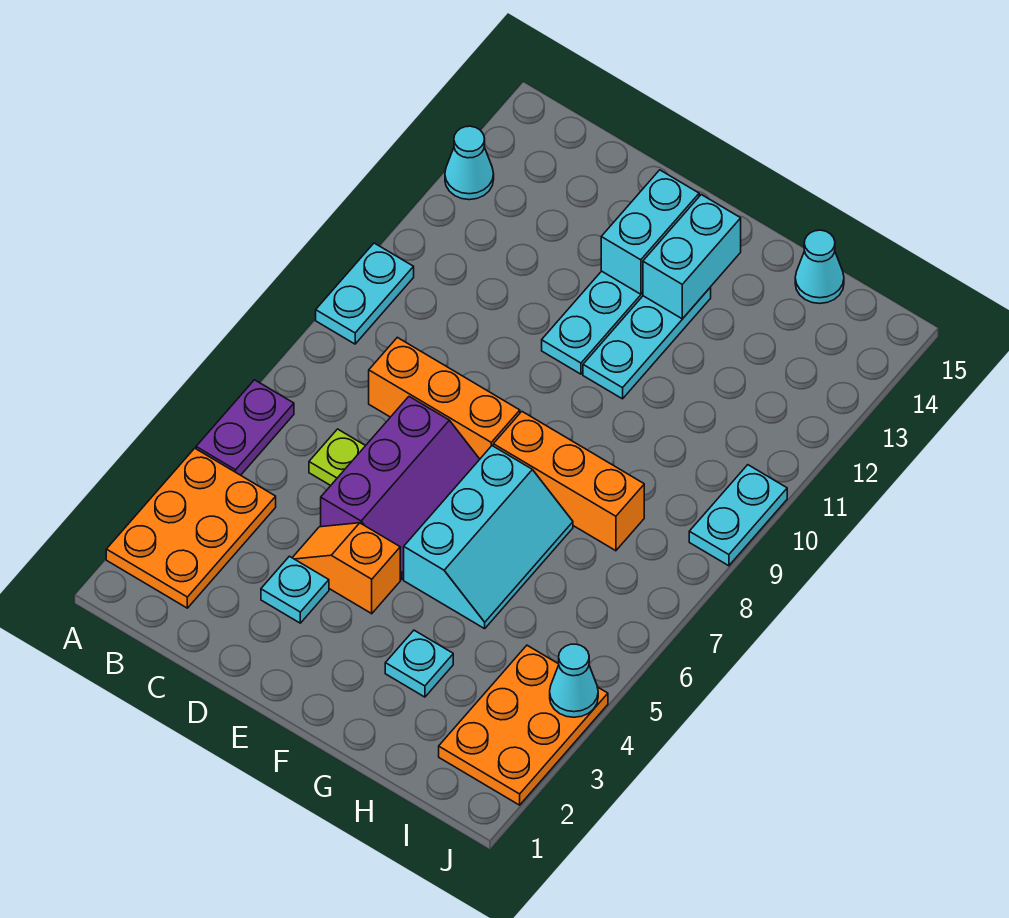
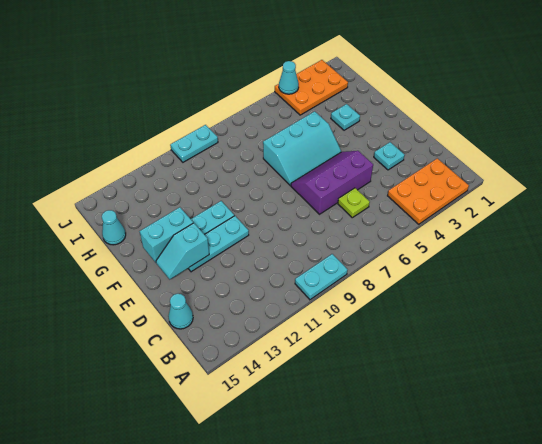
purple plate A5:A6 level 1 -> none
cyan cone A13 level 1 -> cyan cone C15 level 1
orange brick C8:E8 level 1 -> none
orange slope D4:E4 level 1 top E -> none
cyan brick E13:E14 level 2 -> cyan slope E13:E14 level 2 top 13
cyan slope F5:G7 level 1 top F -> cyan slope F5:G7 level 1 top G
orange brick F8:H8 level 1 -> none

